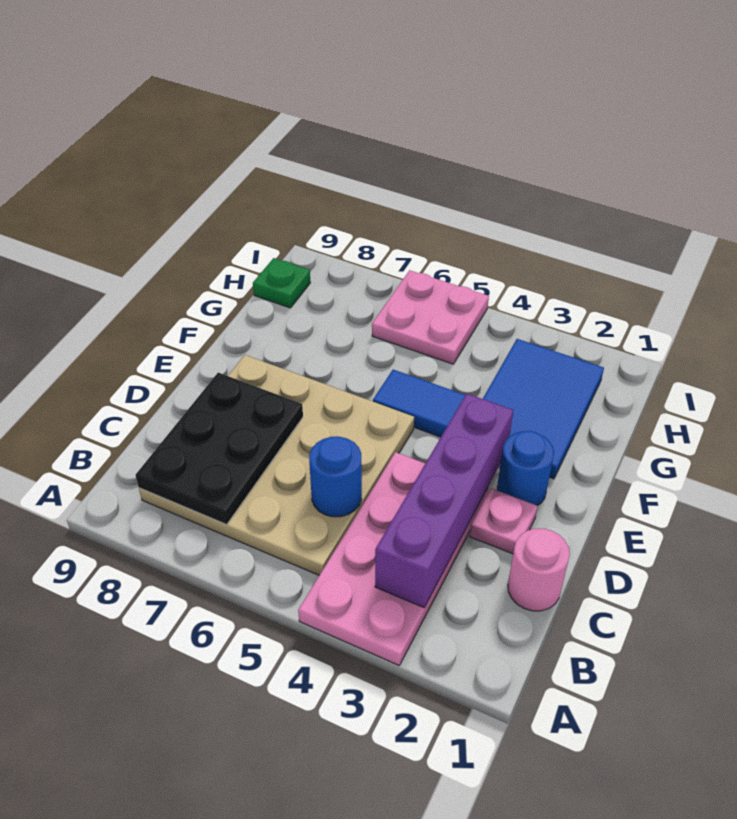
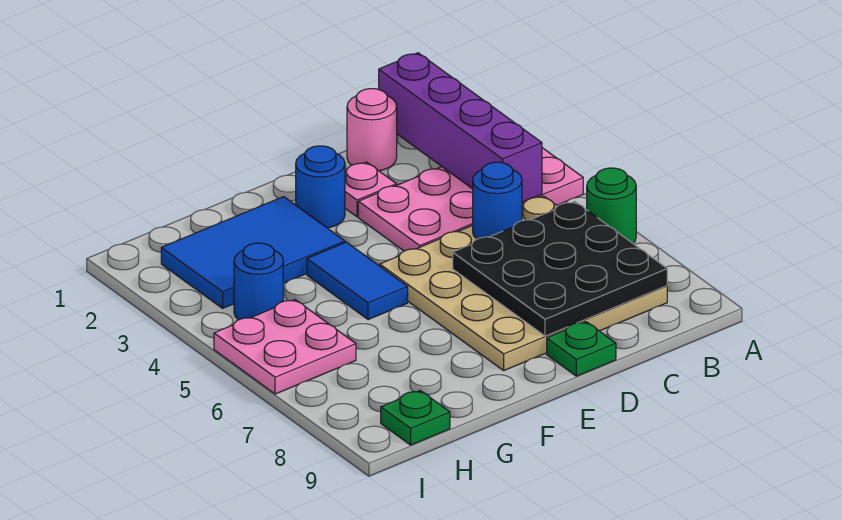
none -> green round brick A6 level 1
purple brick B3:E3 level 2 -> purple brick B1:B4 level 2
black plate B7:D8 level 2 -> black plate B6:D8 level 2
none -> green plate D9 level 1
none -> blue round brick H4 level 1

